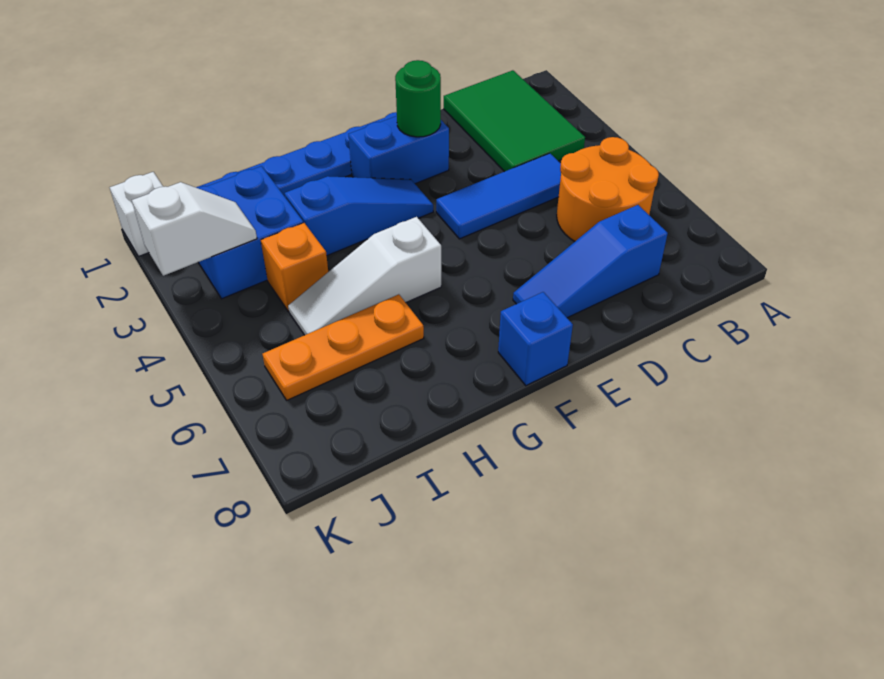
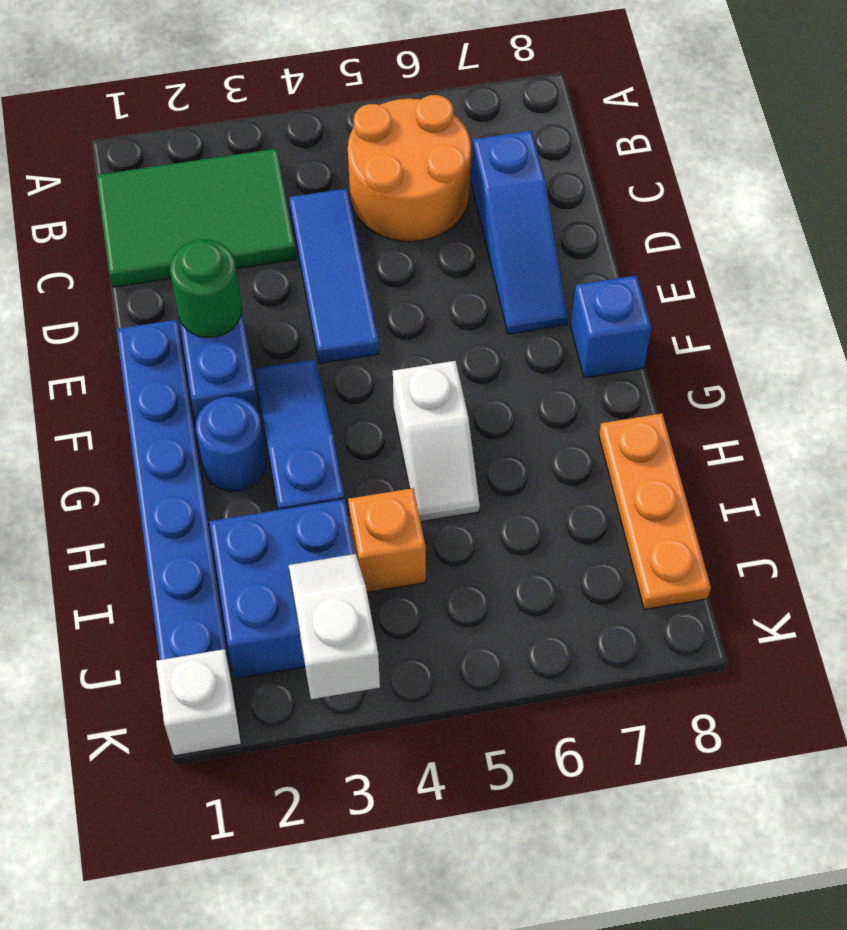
none -> blue round brick G2 level 1
white slope G5:I5 level 1 top G -> white slope G5:H5 level 1 top G
orange plate H6:J6 level 1 -> orange plate H8:J8 level 1

